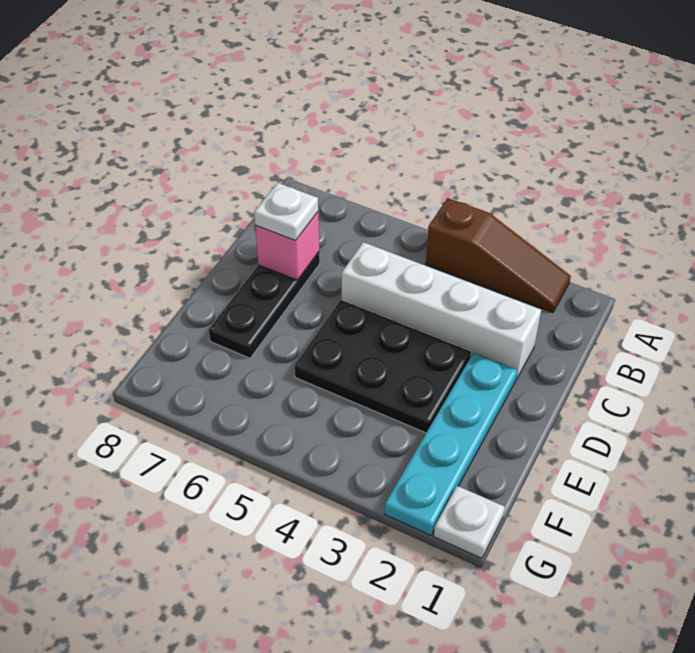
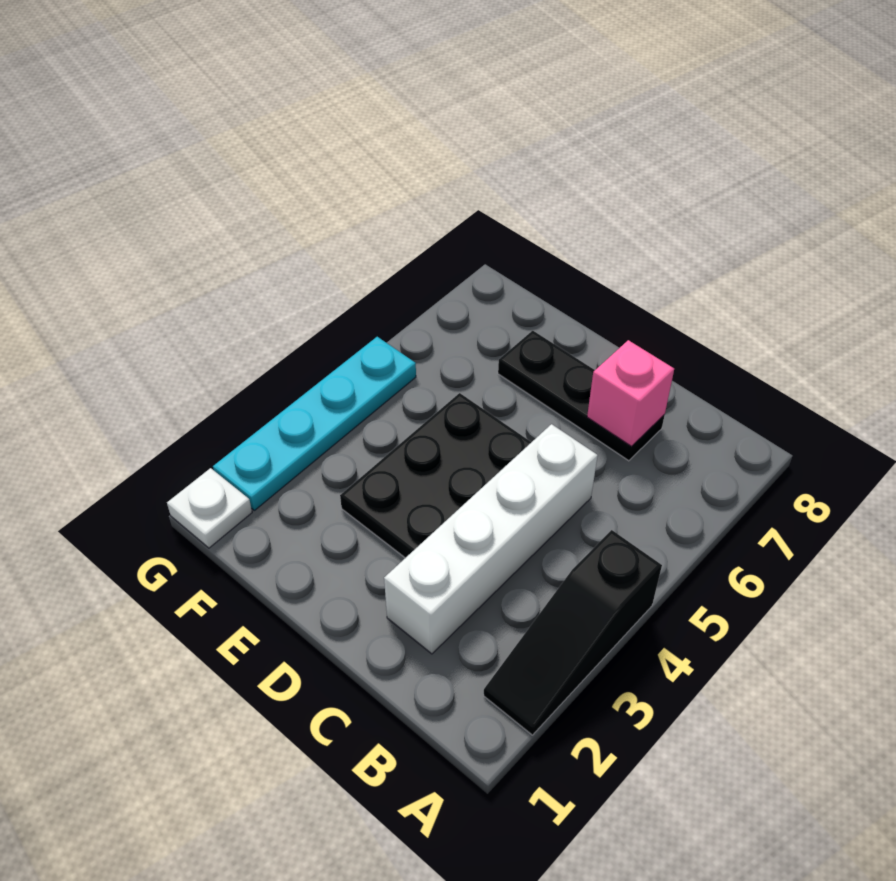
brown slope A2:A4 level 1 top 4 -> black slope A2:A4 level 1 top 4
white plate C7 level 3 -> none
cyan plate D2:G2 level 1 -> cyan plate G2:G5 level 1

